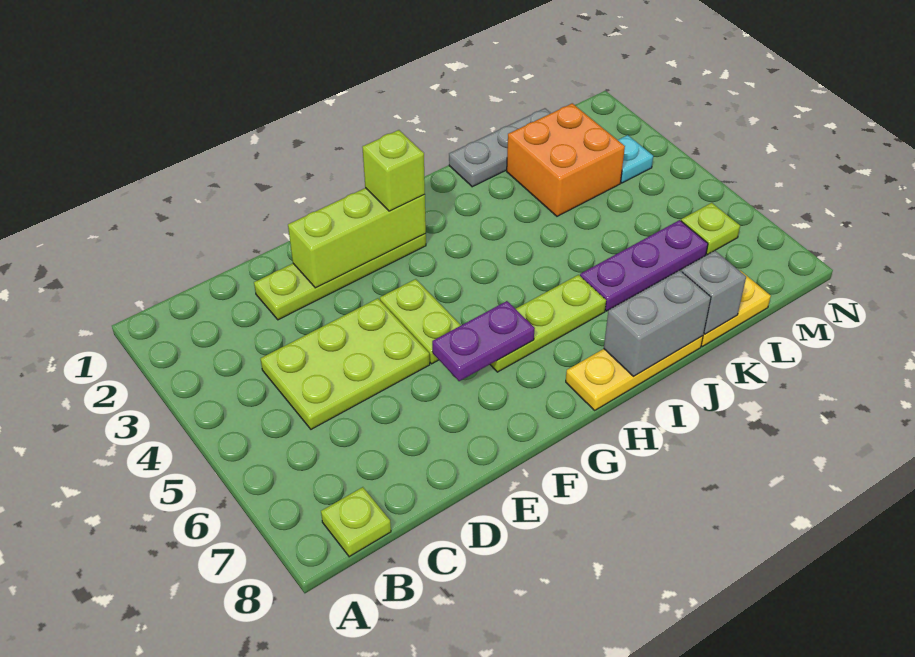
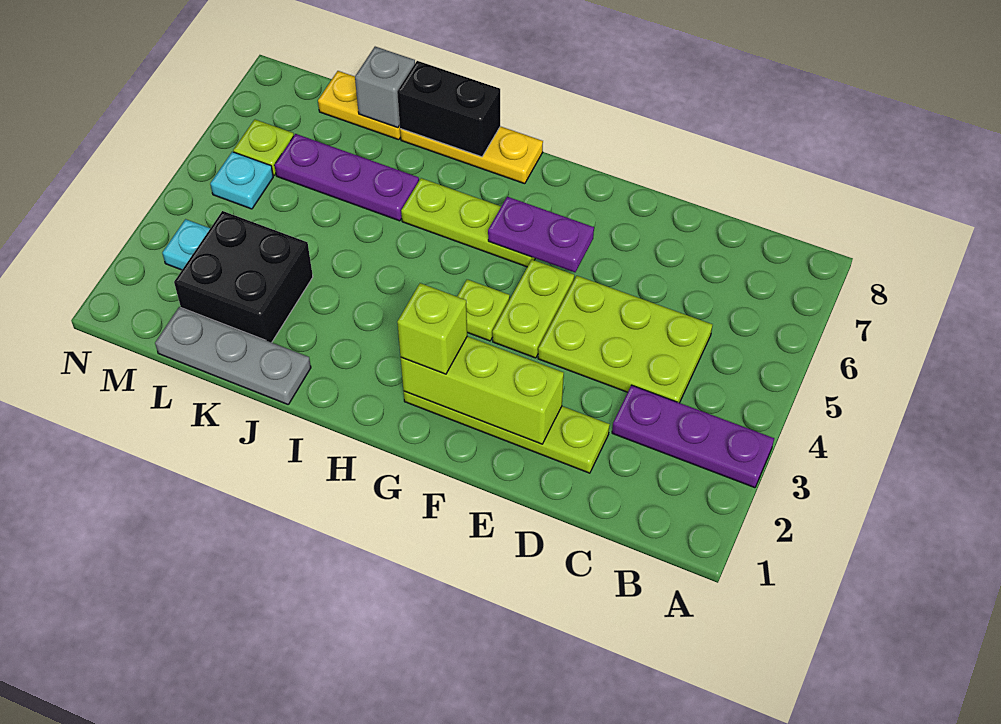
none -> purple plate A3:C3 level 1
lime plate B8 level 1 -> lime plate G4 level 1
grey brick I8:J8 level 2 -> black brick I8:J8 level 2
orange brick K2:L3 level 1 -> black brick K2:L3 level 1
none -> cyan plate M5 level 1

